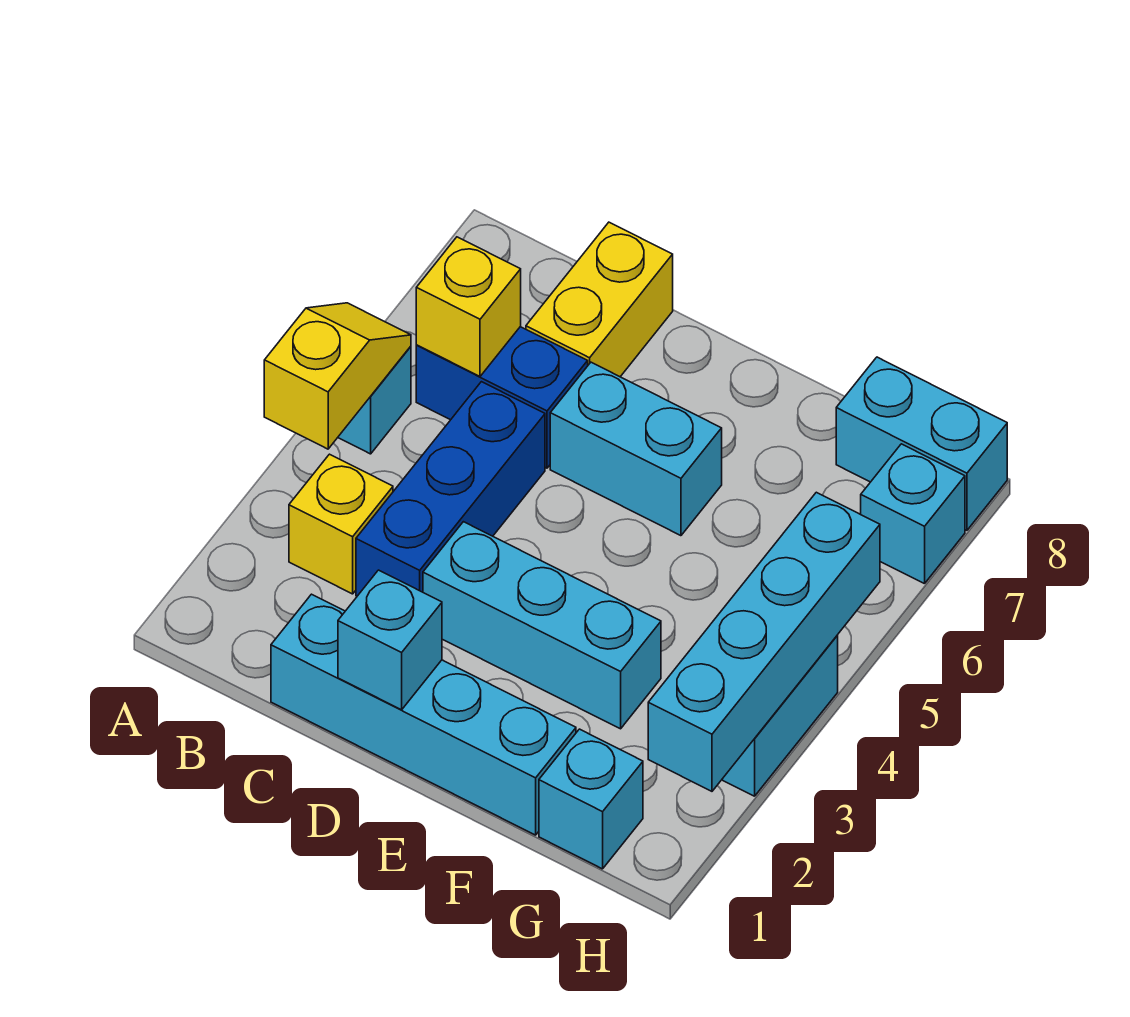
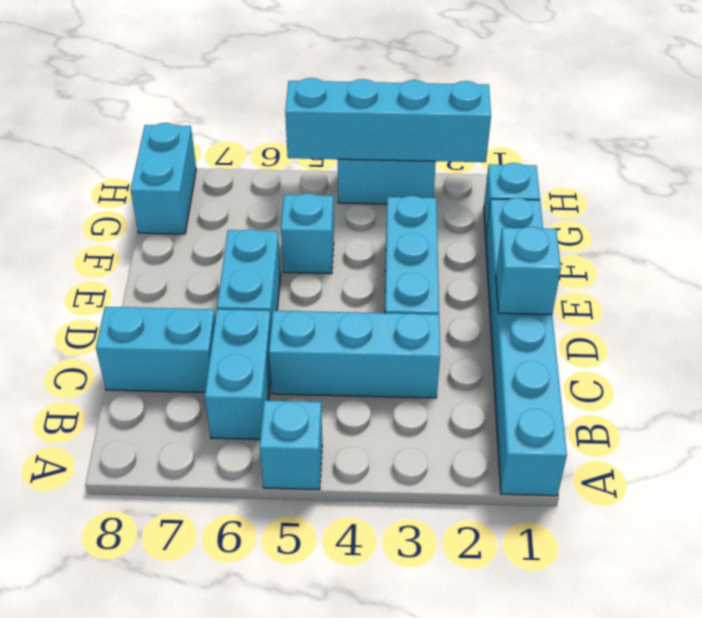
yellow slope A4:A5 level 2 top 4 -> none
yellow brick B3 level 1 -> none
blue brick B6:C6 level 1 -> cyan brick B6:C6 level 1
yellow brick B6 level 2 -> none
cyan brick C1:F1 level 1 -> cyan brick A1:F1 level 1
blue brick C3:C5 level 1 -> cyan brick C3:C5 level 1
yellow brick C7:C8 level 1 -> cyan brick C7:C8 level 1
cyan brick H7 level 1 -> cyan brick F5 level 1

